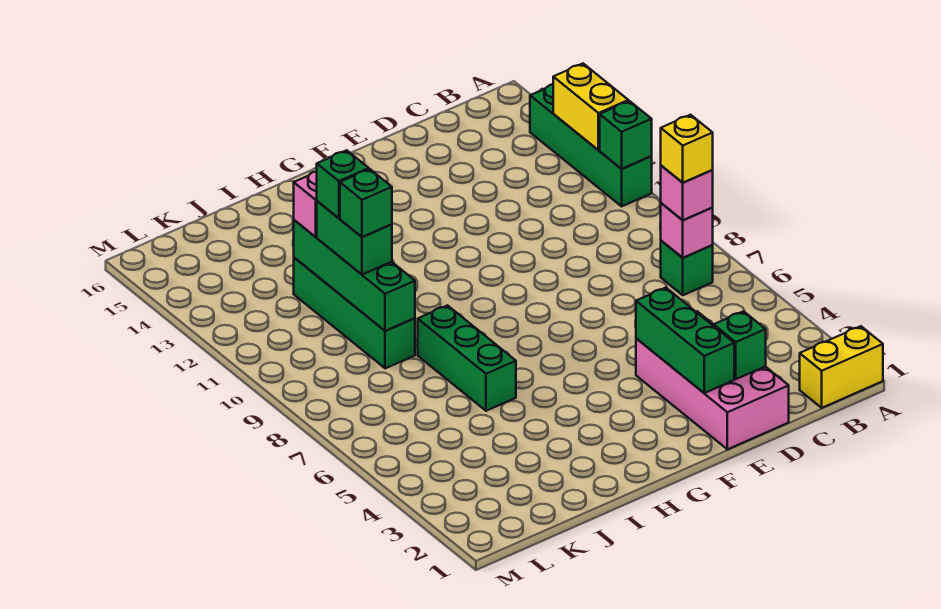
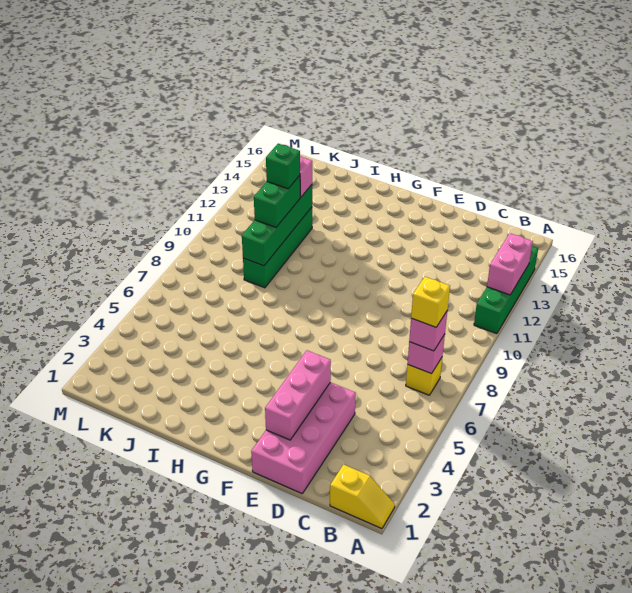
yellow brick A1:B1 level 1 -> yellow slope A1:B1 level 1 top B
green brick A11 level 2 -> none
yellow brick A12:A13 level 2 -> pink brick A12:A13 level 2
green brick B7 level 1 -> yellow brick B7 level 1
green brick D2 level 2 -> none
green brick E2:E4 level 2 -> pink brick E2:E4 level 2
green brick I6:I8 level 1 -> none
green brick J10 level 4 -> none

